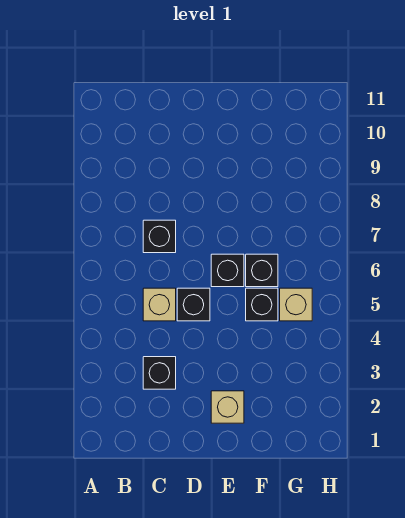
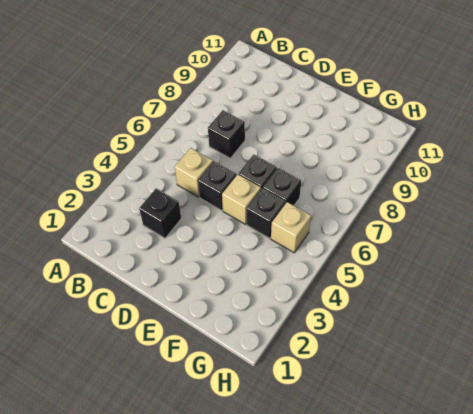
tan brick E2 level 1 -> tan brick E5 level 1

